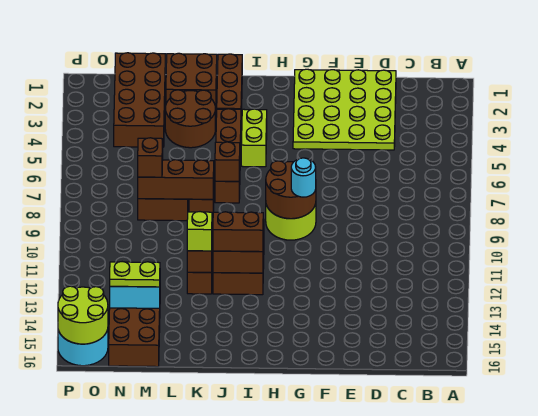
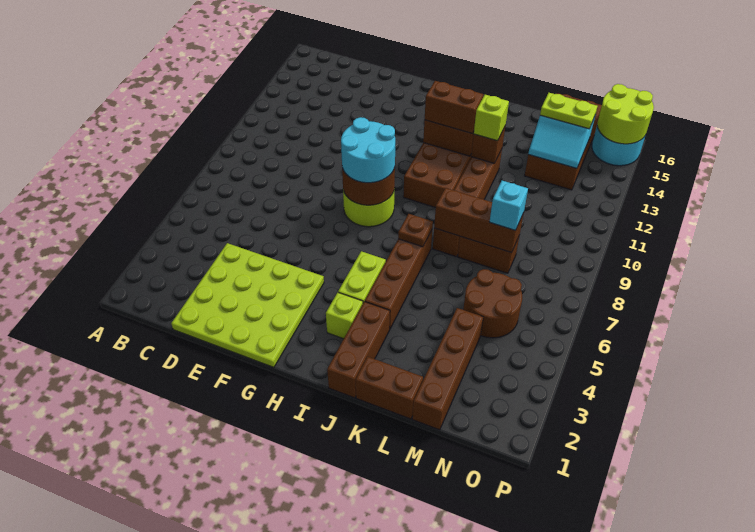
cyan round brick G9 level 3 -> cyan round brick G8:H9 level 3
none -> lime brick I3 level 1
brown brick J7 level 2 -> brown plate J7 level 2
brown brick K1:L2 level 1 -> brown brick K1:L1 level 1
brown round brick K3:L4 level 1 -> brown round brick M5:N6 level 1
brown brick M1:N4 level 1 -> brown brick M1:M4 level 1
brown brick M8 level 3 -> cyan brick M8 level 3

